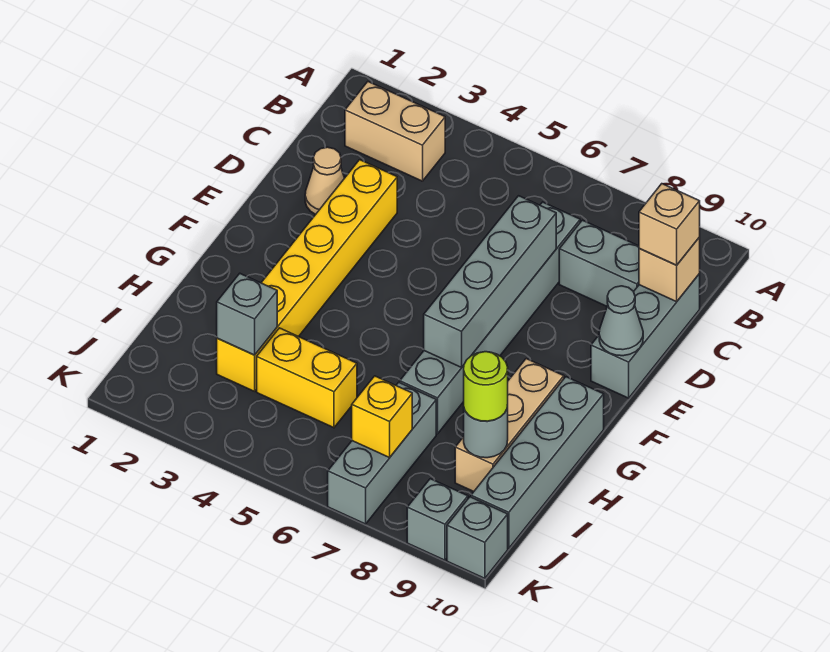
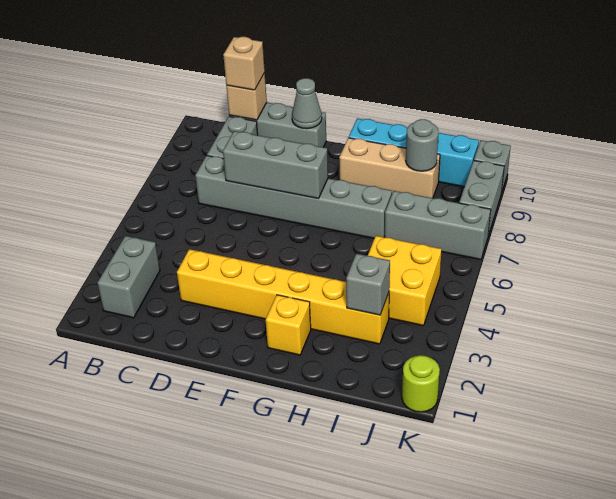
tan brick B2:B3 level 1 -> grey brick B2:B3 level 1
tan cone D2 level 1 -> none
grey brick D7:G7 level 2 -> grey brick D7:F7 level 2
grey brick G10:J10 level 1 -> cyan brick G10:J10 level 1
yellow brick I4:I5 level 1 -> yellow brick I4:J5 level 1
lime round brick I9 level 3 -> lime round brick K1 level 1
yellow brick J7 level 2 -> yellow brick G2 level 1
grey brick K9 level 1 -> grey brick K8:K9 level 1

